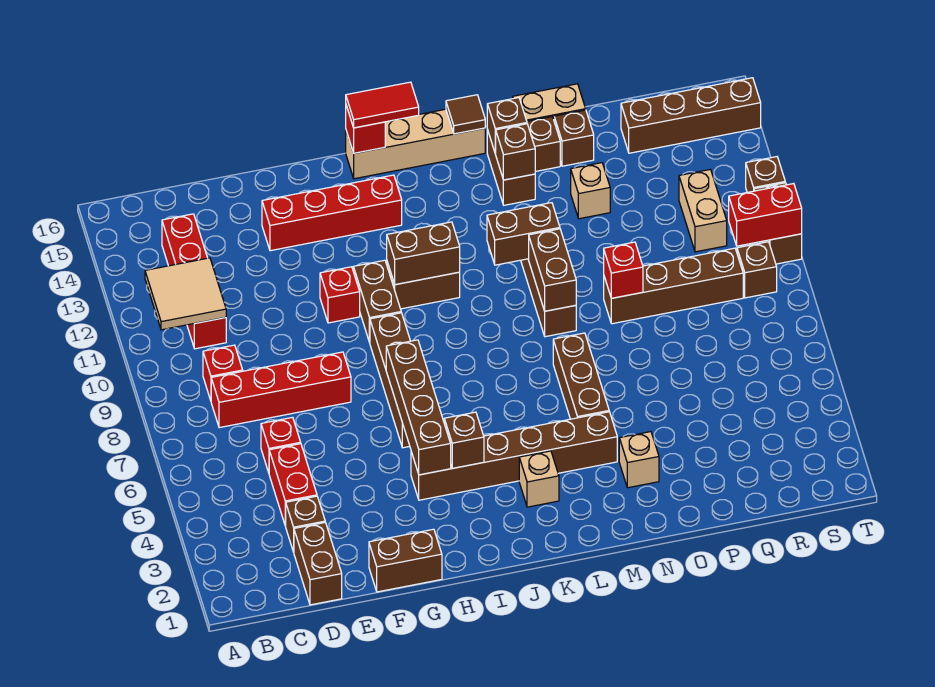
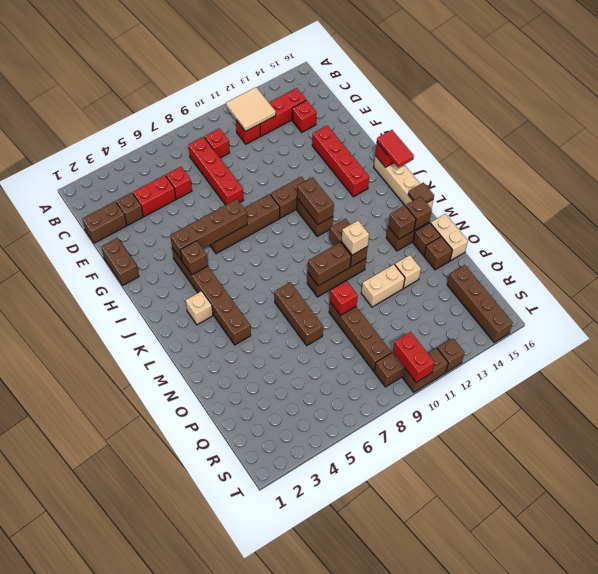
red brick G11 level 1 -> red brick D14 level 1
brown brick M5:M7 level 1 -> brown brick M7:O7 level 1
tan brick N3 level 1 -> tan brick M11 level 3
tan brick R11:R12 level 1 -> tan brick O11:O12 level 1

